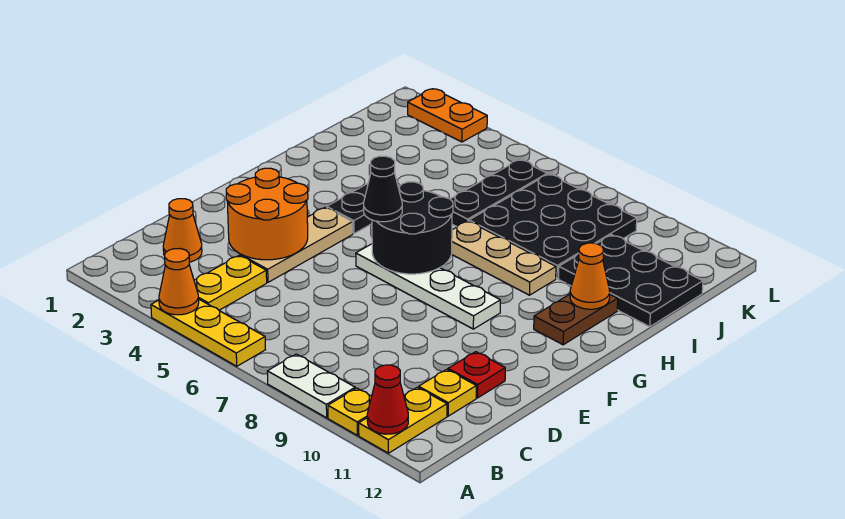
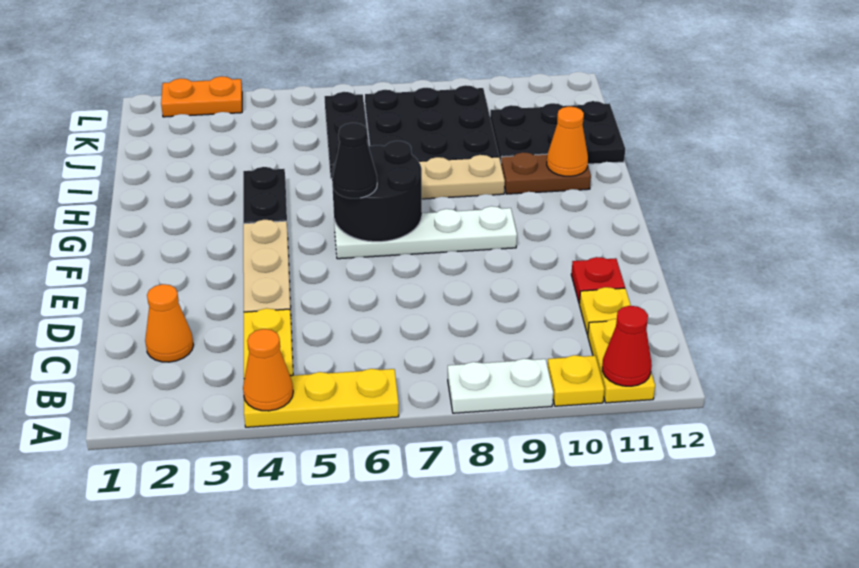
orange round brick D3:E4 level 2 -> none
brown plate G11:H11 level 1 -> brown plate H10:H11 level 1

